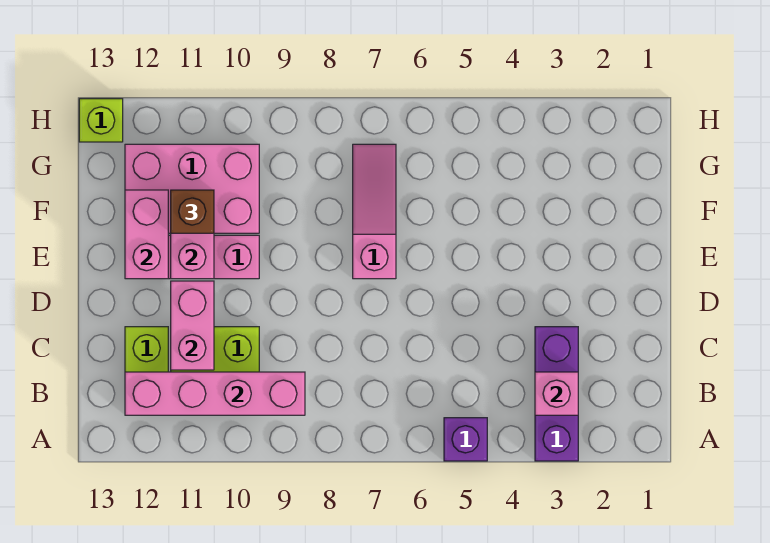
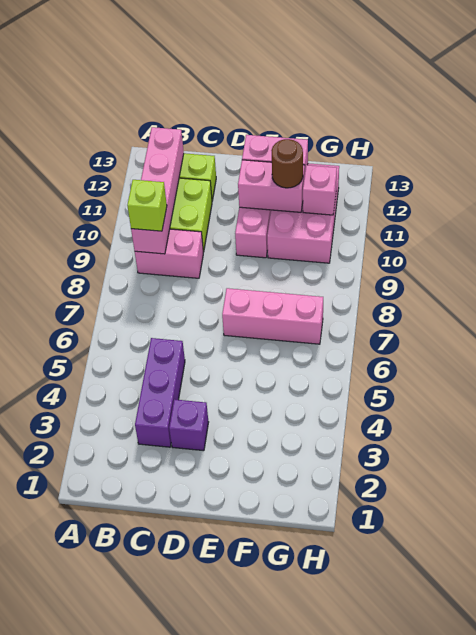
purple brick A3:C3 level 1 -> purple brick C3:C5 level 1
purple brick A5 level 1 -> purple brick D3 level 1
pink brick B3 level 2 -> pink brick G11 level 2
pink brick C11:D11 level 2 -> pink brick B9:C9 level 1
pink slope E7:G7 level 1 top E -> pink brick E7:G7 level 1
brown brick F11 level 3 -> brown round brick F11 level 3
lime brick H13 level 1 -> lime brick B9 level 3

